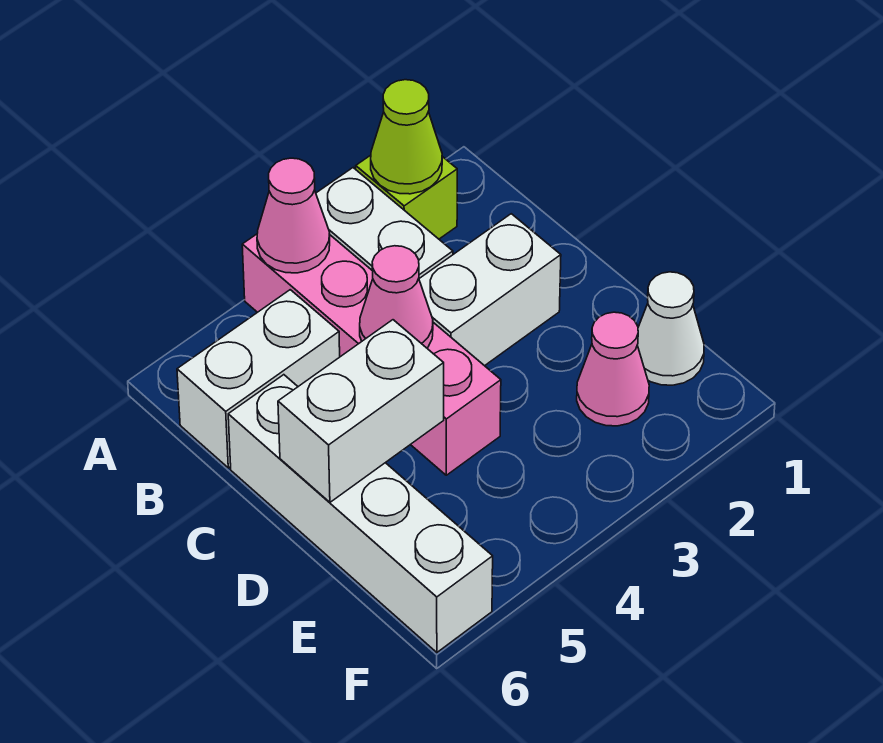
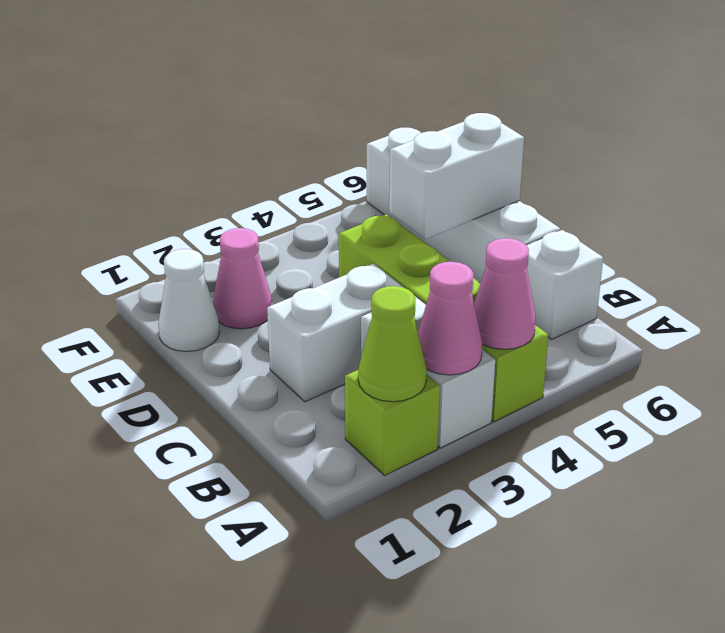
pink brick A4:D4 level 1 -> lime brick A4:D4 level 1
white brick B5:B6 level 1 -> white brick B6 level 1
pink cone C4 level 2 -> pink cone A3 level 2

